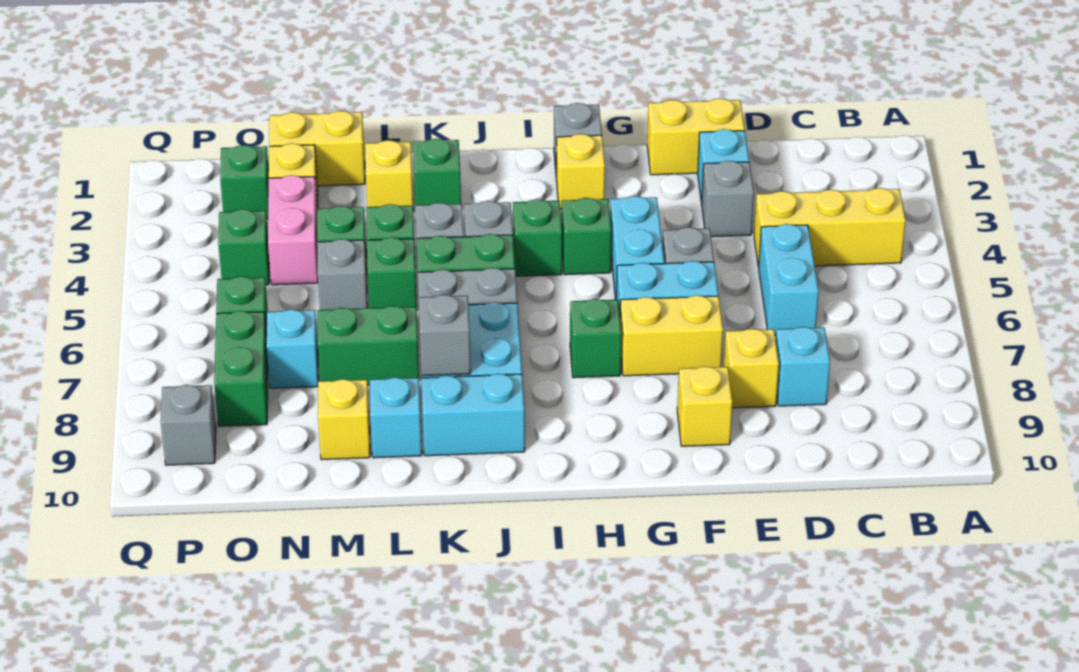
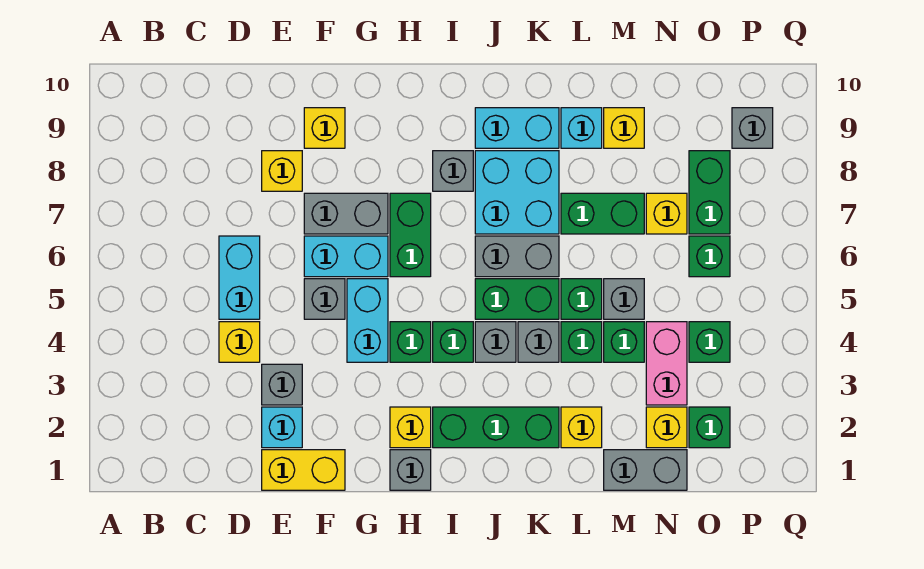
yellow brick B4:D4 level 1 -> yellow brick D4 level 1
cyan brick D8 level 1 -> none
yellow brick F7:G7 level 1 -> grey brick F7:G7 level 1
green brick H7 level 1 -> green brick H6:H7 level 1
green brick K2 level 1 -> green brick I2:K2 level 1
grey brick K8 level 2 -> grey brick I8 level 1
yellow brick M1:N1 level 1 -> grey brick M1:N1 level 1
cyan brick N7 level 1 -> yellow brick N7 level 1

